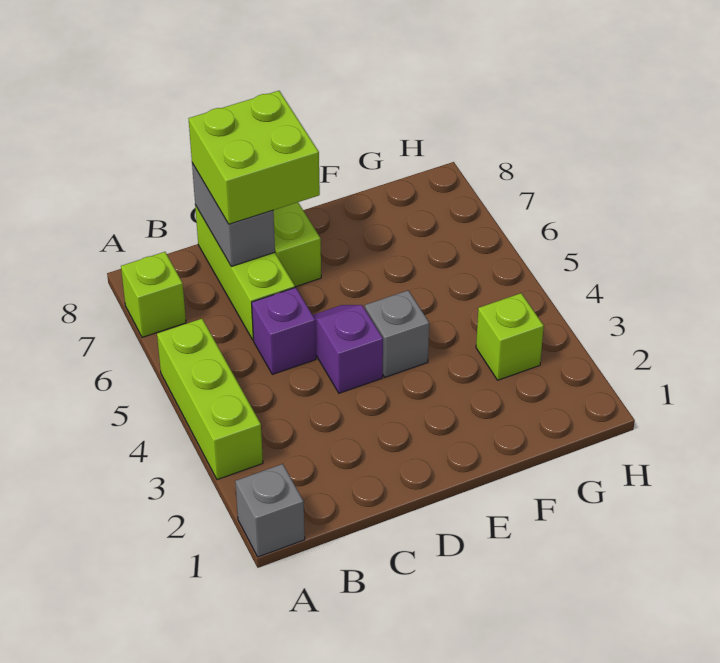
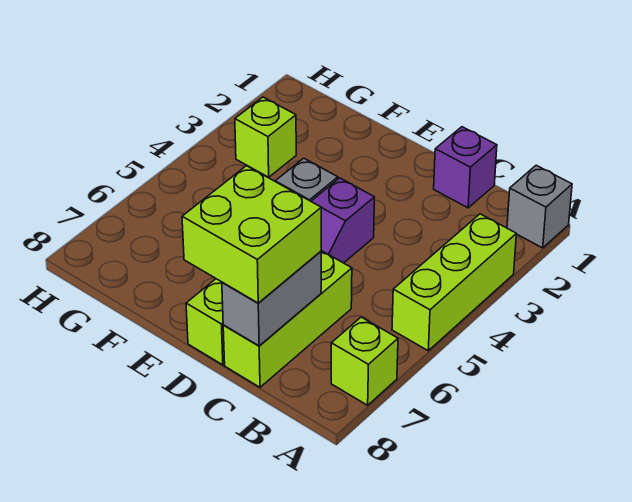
purple brick C5 level 1 -> purple brick C1 level 1

